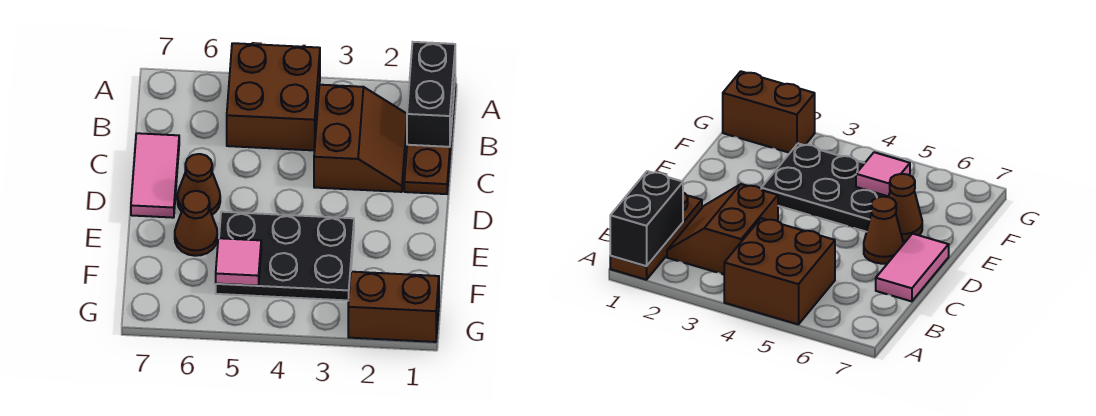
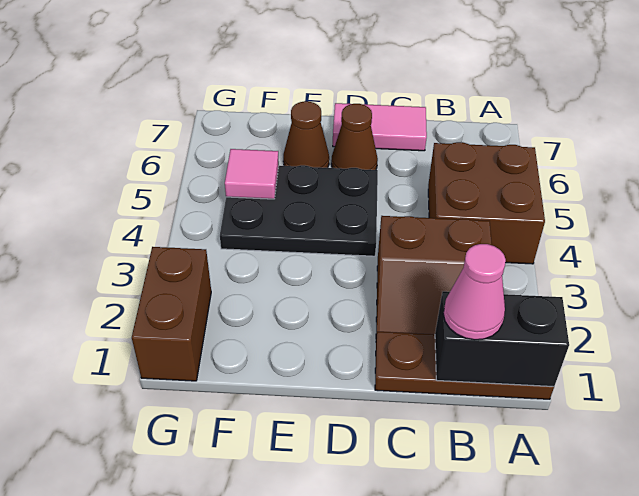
none -> pink cone B1 level 3
black plate E3:F5 level 1 -> black plate D4:F5 level 1

